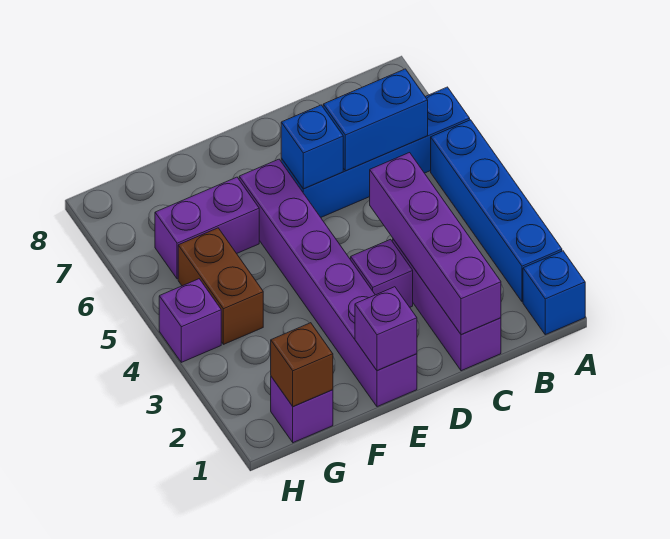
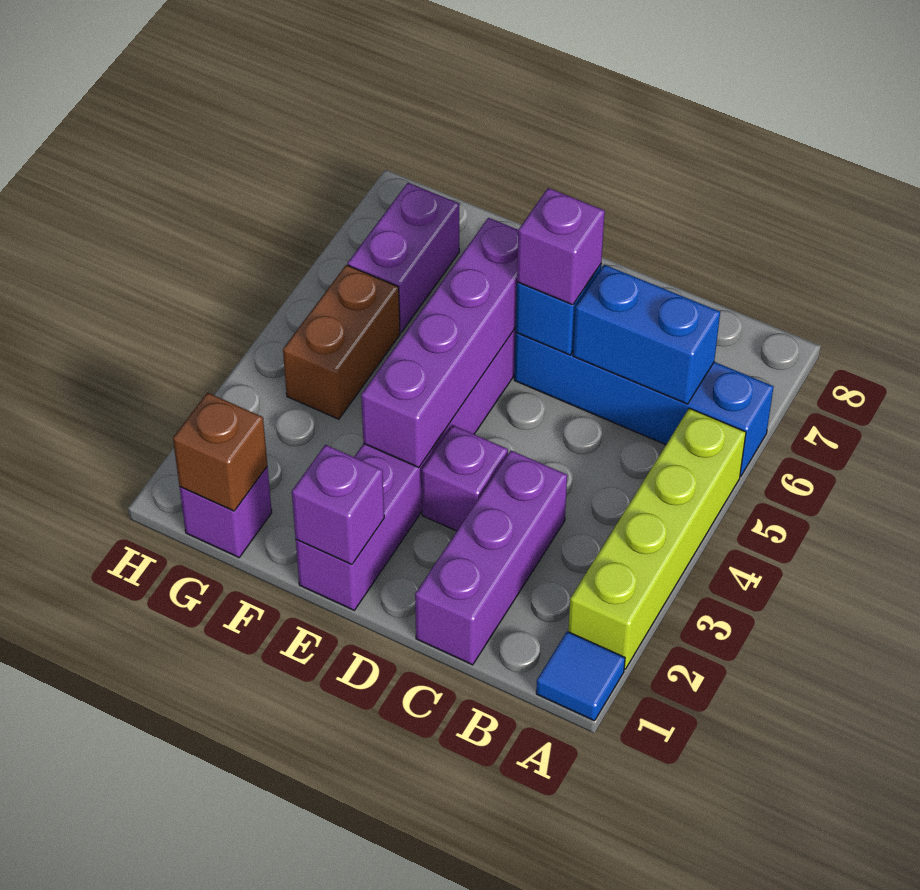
blue brick A1 level 1 -> blue tile A1 level 1
blue brick A2:A5 level 1 -> lime brick A2:A5 level 1
purple brick C1:C4 level 2 -> purple brick E3:E6 level 2
purple brick F6:G6 level 1 -> purple brick G6:G7 level 1
purple brick H4 level 1 -> purple brick D6 level 3

